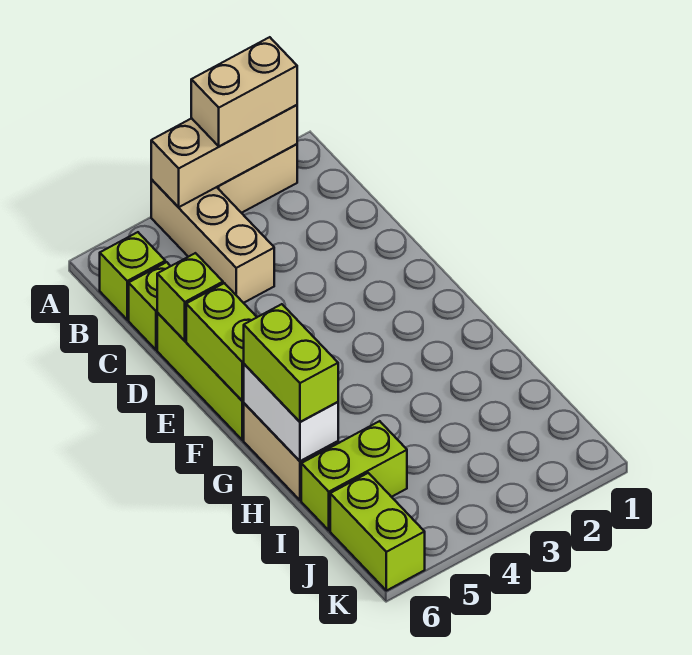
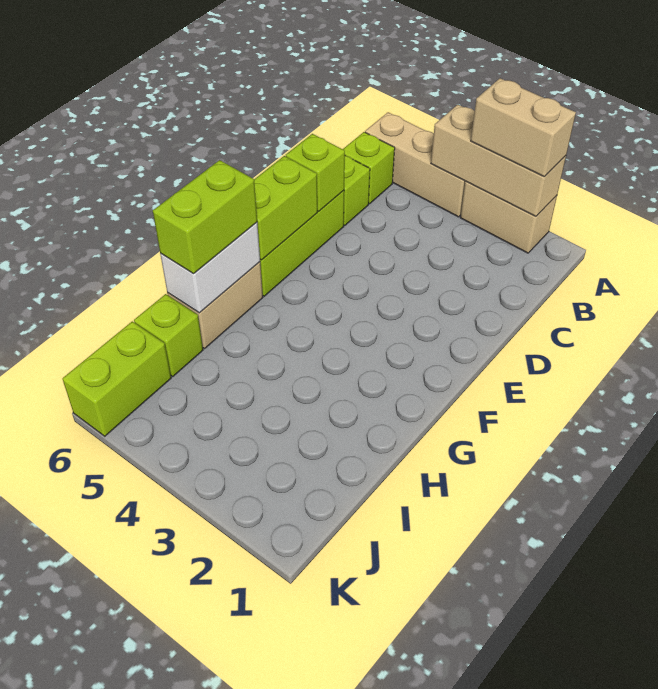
tan brick A4:C4 level 1 -> tan brick A4:A6 level 1
lime brick I5:I6 level 1 -> lime brick I6 level 1

